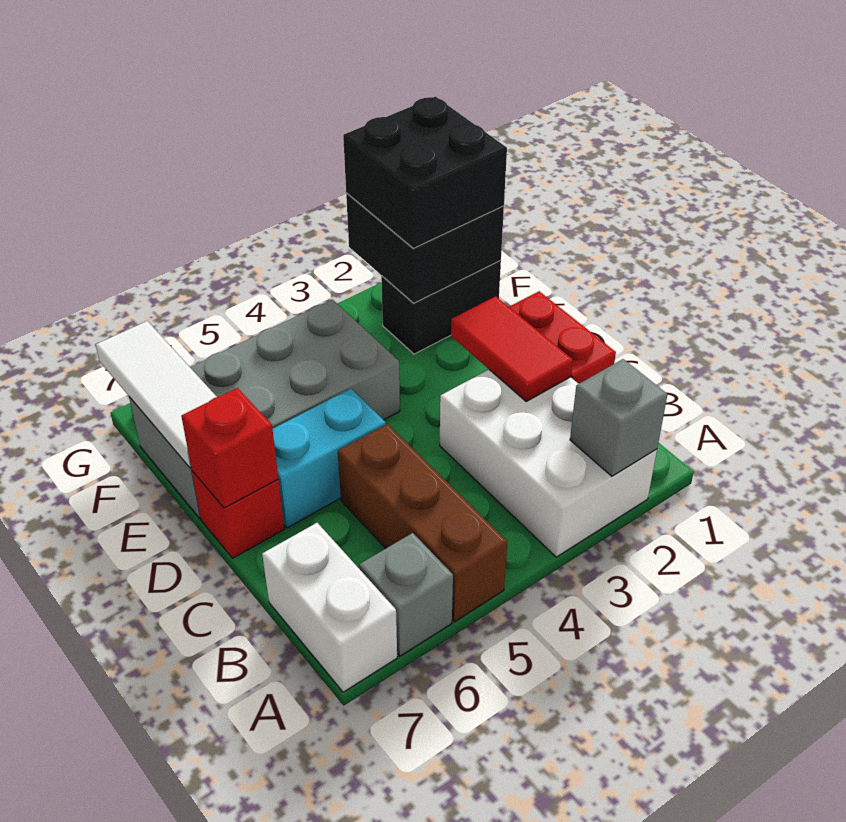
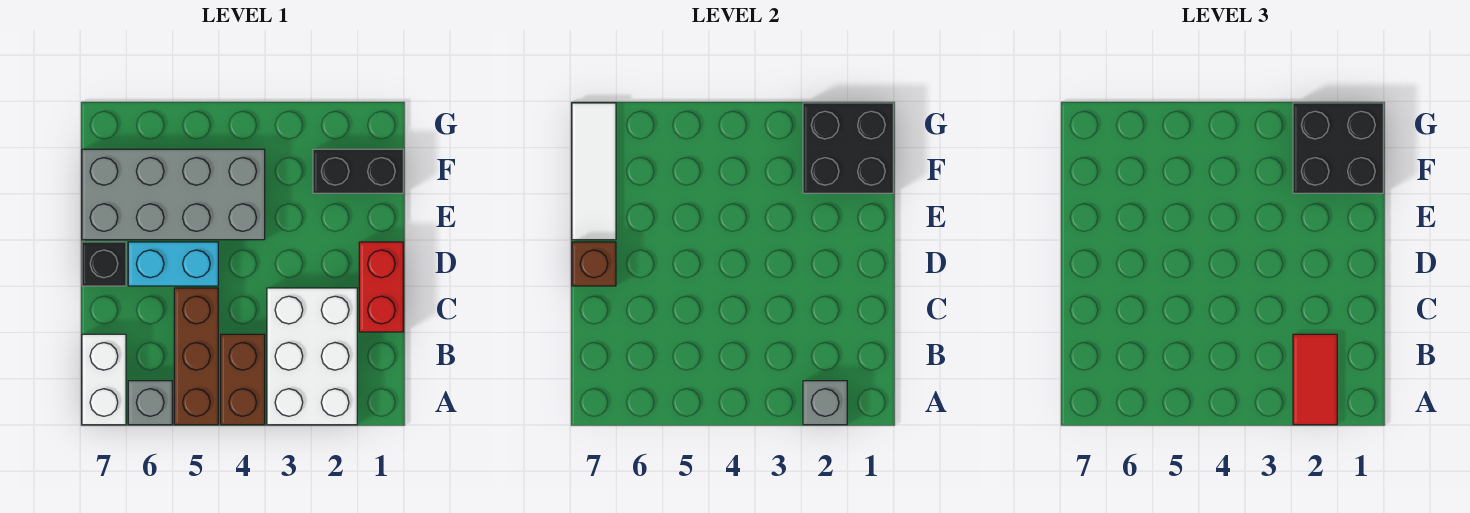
none -> brown brick A4:B4 level 1
red tile C2:D2 level 2 -> red tile A2:B2 level 3
red brick D7 level 1 -> black brick D7 level 1
red brick D7 level 2 -> brown brick D7 level 2

